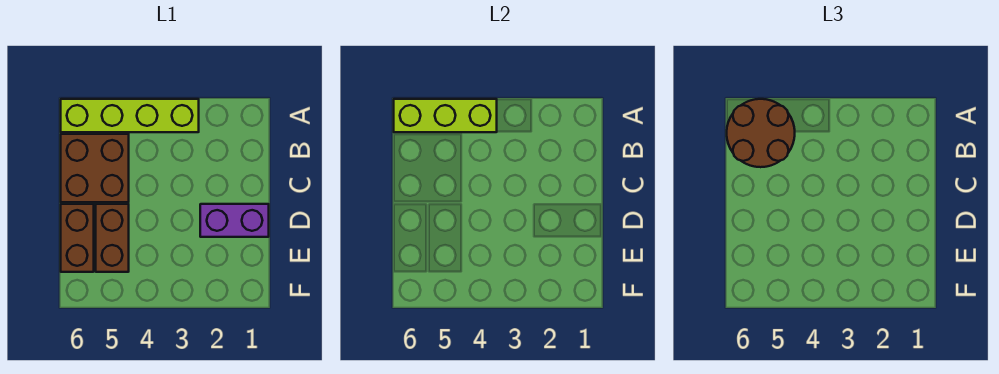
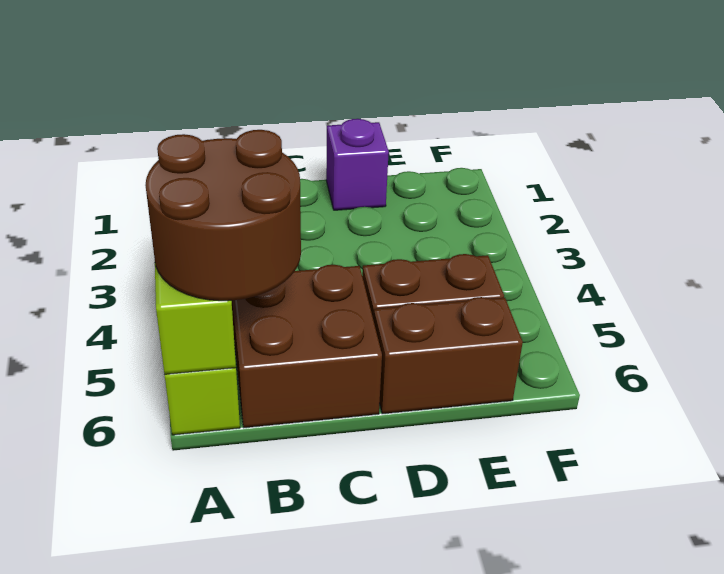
purple brick D1:D2 level 1 -> purple brick D1 level 1

